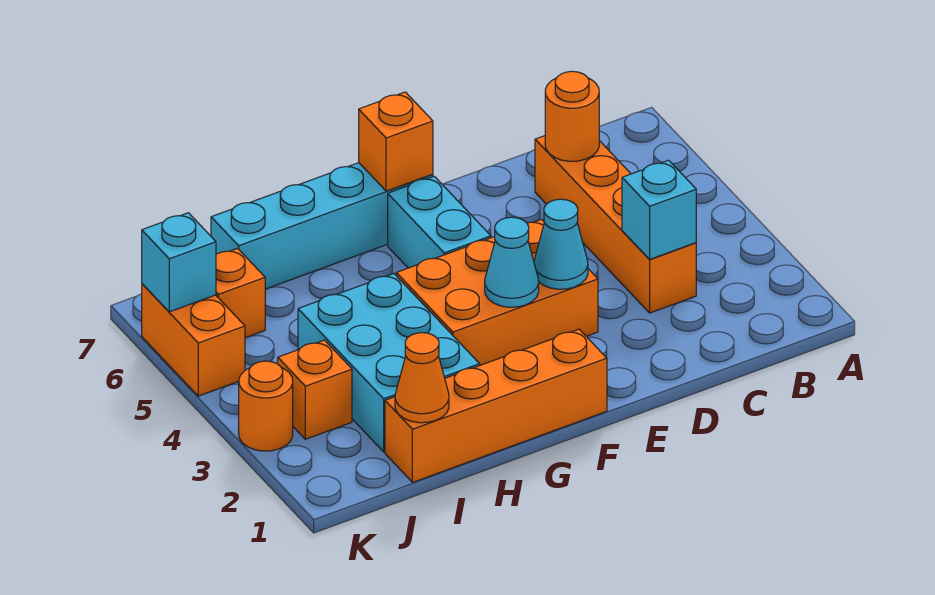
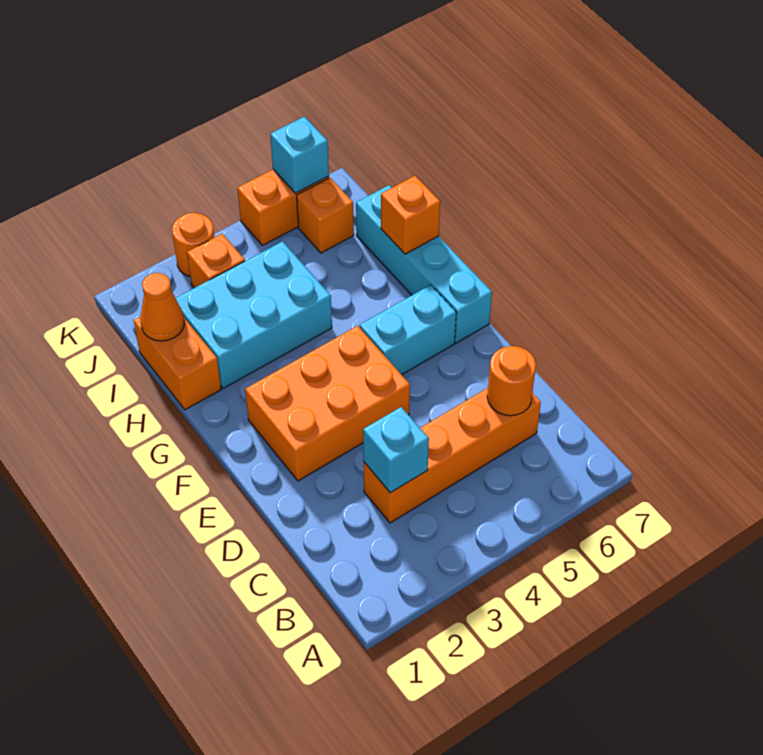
orange brick E3:G4 level 1 -> orange brick E2:F4 level 1
cyan cone E3 level 2 -> none
orange brick F1:I1 level 1 -> orange brick H1:I1 level 1
cyan cone F3 level 2 -> none
orange brick F7 level 2 -> orange brick H7 level 2

